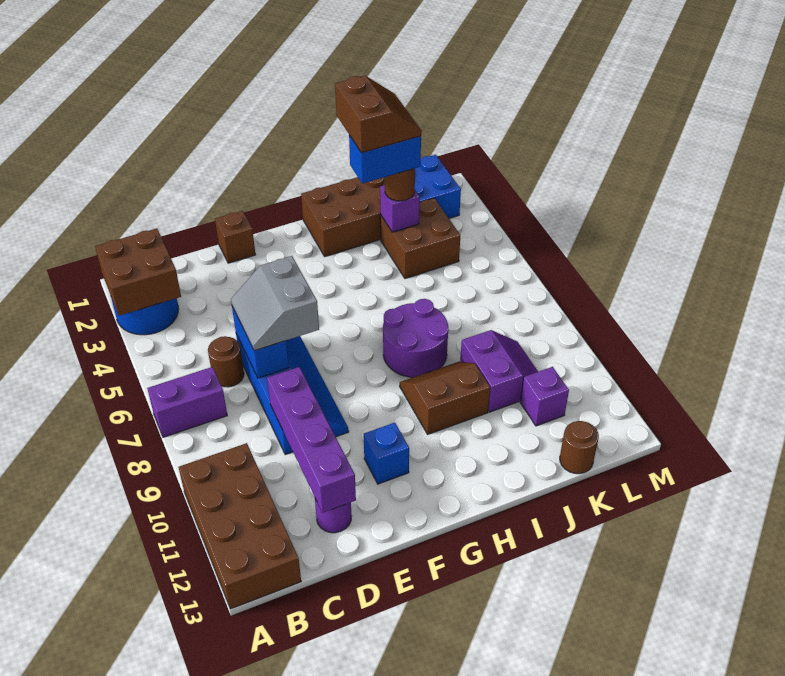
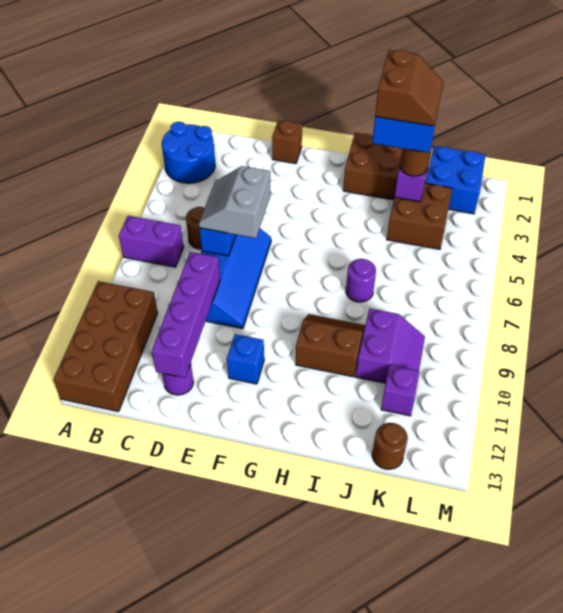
brown brick A2:B3 level 2 -> none
purple round brick H7:I8 level 1 -> purple round brick I7 level 1

